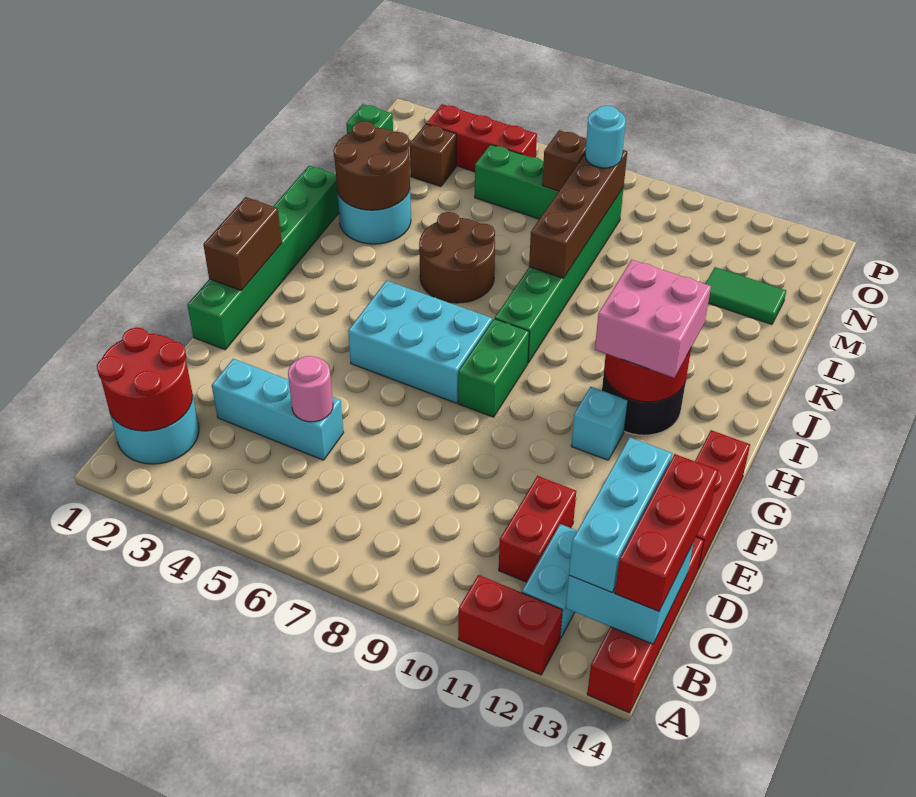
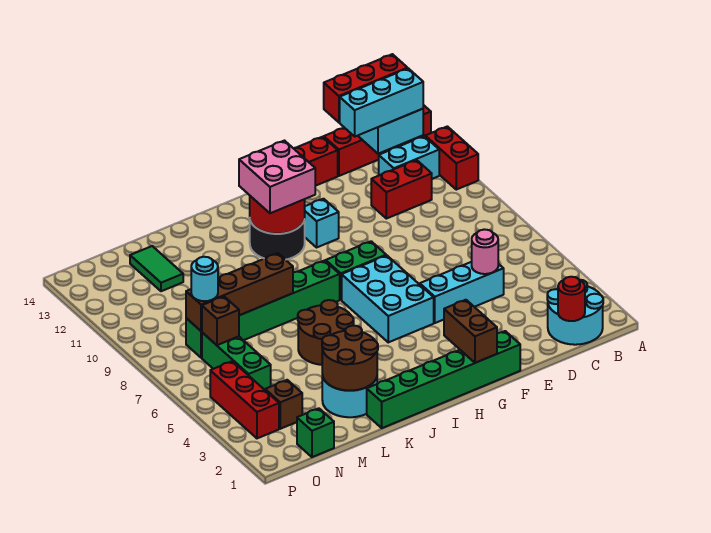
red round brick B1:C2 level 2 -> red round brick C1 level 2
cyan brick D3:D5 level 1 -> cyan brick D5:F5 level 1
brown brick G1:H1 level 2 -> brown brick G1:G2 level 2

